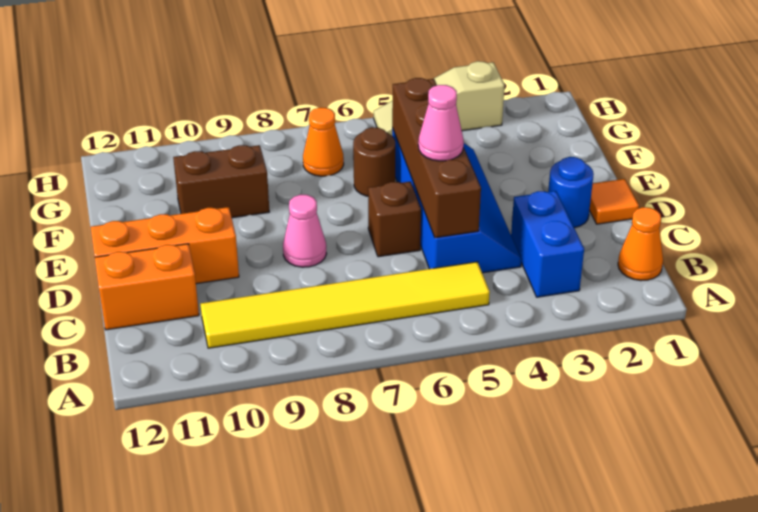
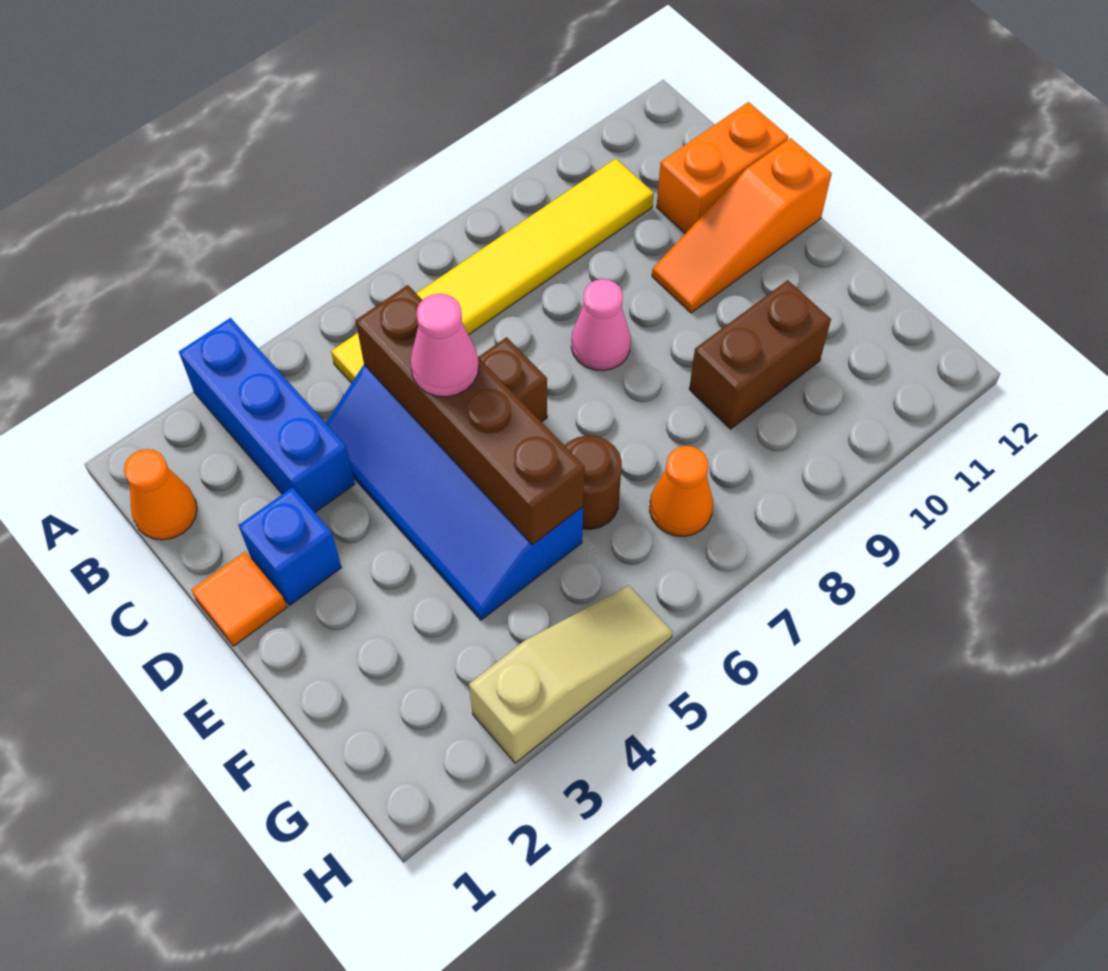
blue brick B3:C3 level 1 -> blue brick A3:C3 level 1
blue round brick D2 level 1 -> blue brick D2 level 1
orange brick D10:D12 level 1 -> orange slope D10:D12 level 1 top 12

